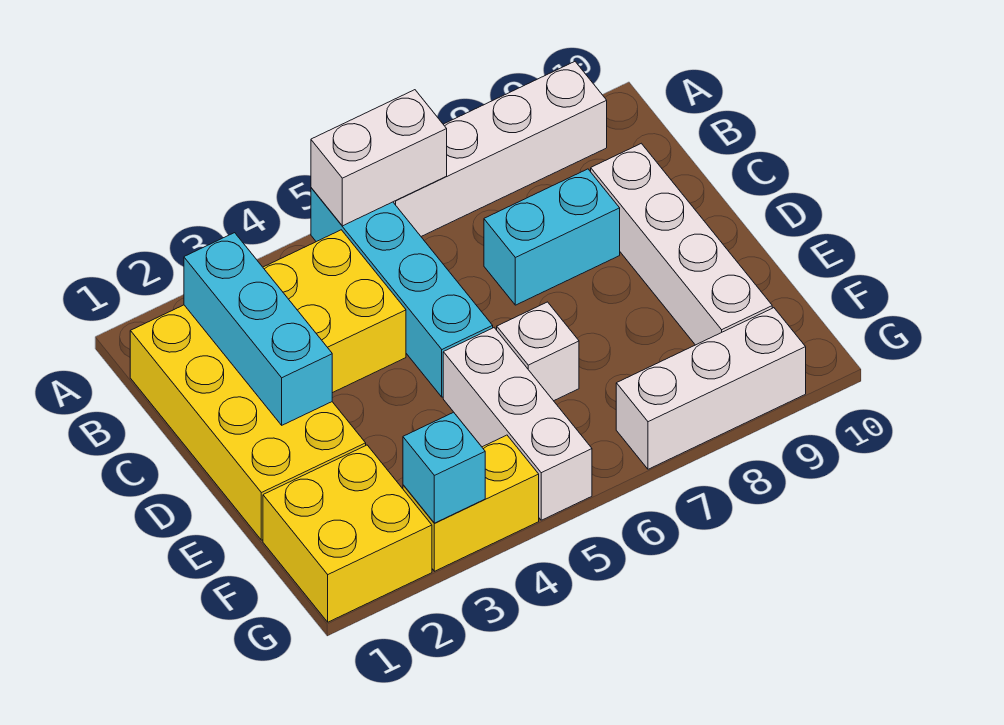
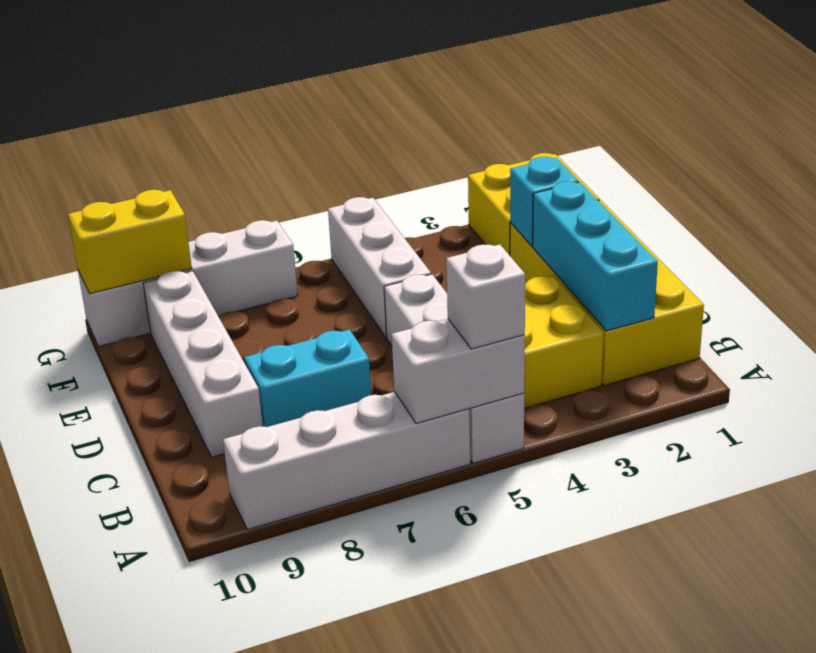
cyan brick A5:D5 level 1 -> white brick A5:D5 level 1
white brick E6 level 1 -> white brick A5 level 3
yellow brick G3:G4 level 1 -> yellow brick G9:G10 level 2
cyan brick G3 level 2 -> cyan brick E2 level 2
white brick G7:G9 level 1 -> white brick G7:G10 level 1

